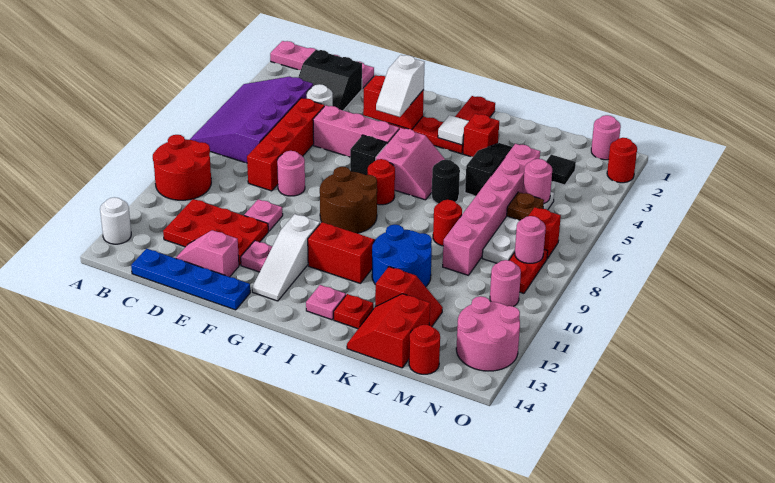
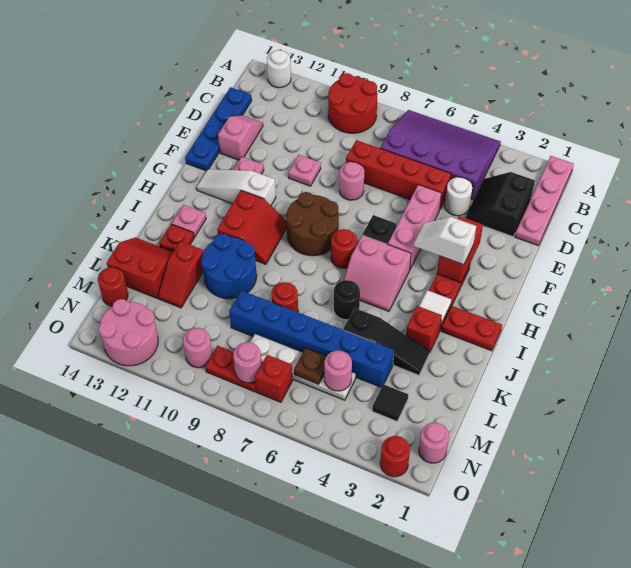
red plate C11:E12 level 1 -> none
pink brick L4:L9 level 1 -> blue brick L4:L9 level 1

